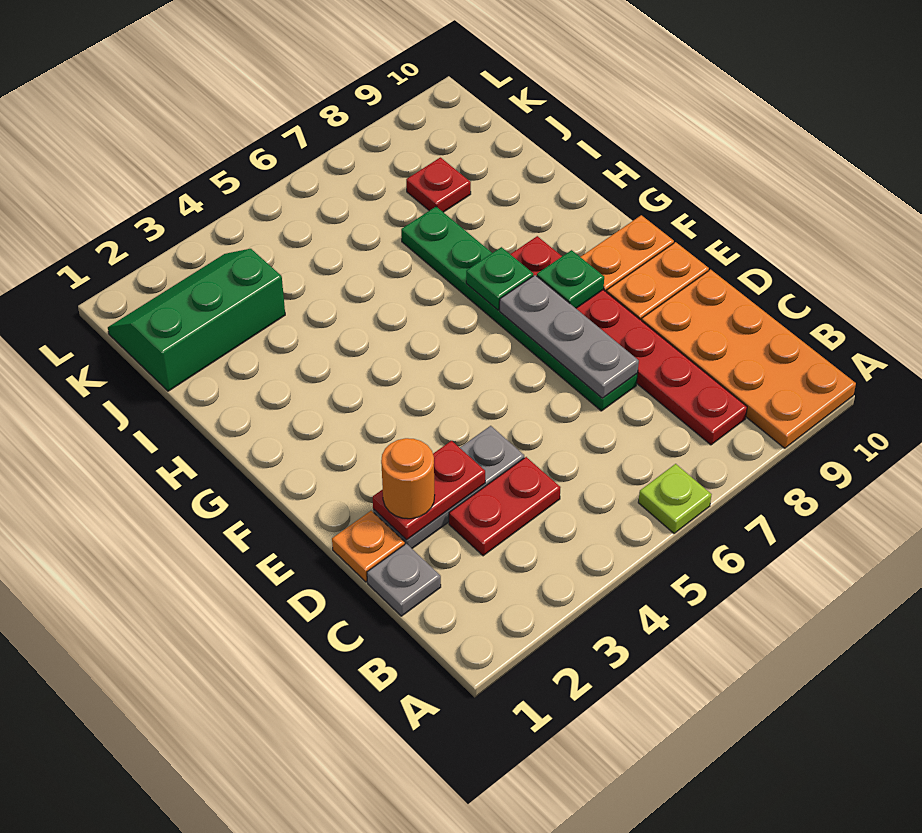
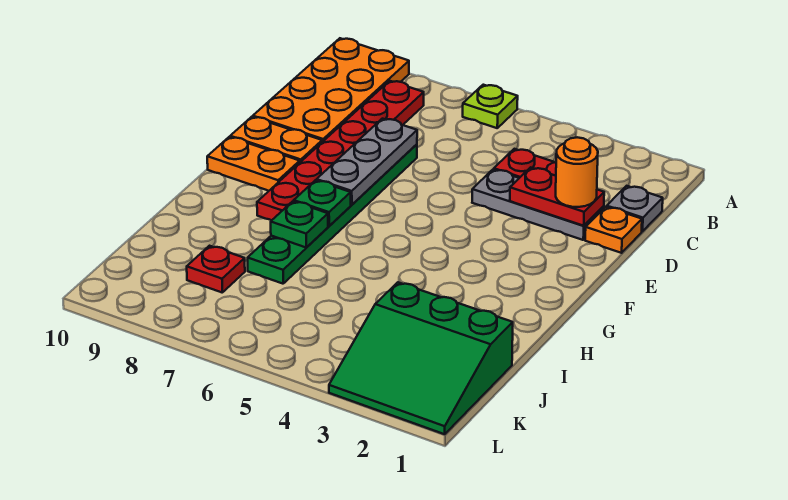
green plate F8 level 2 -> green plate H7 level 2
green slope J1:K3 level 1 top J -> green slope J1:L3 level 1 top J

